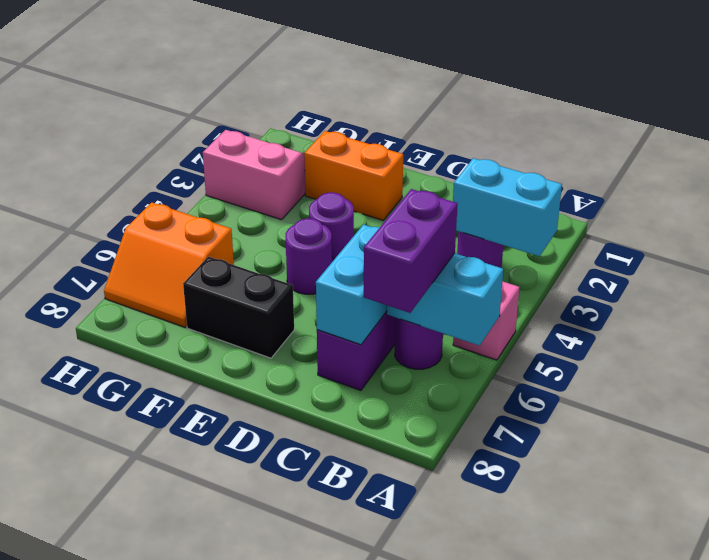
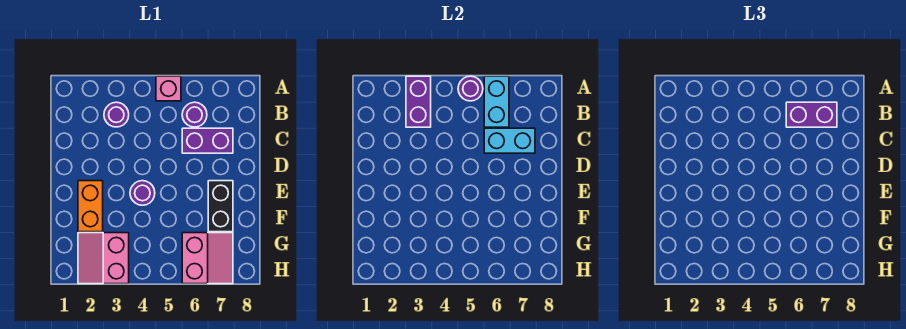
cyan brick A3:B3 level 2 -> purple brick A3:B3 level 2
purple round brick E5 level 1 -> purple round brick A5 level 2
orange slope G6:H7 level 1 top 6 -> pink slope G6:H7 level 1 top 6

